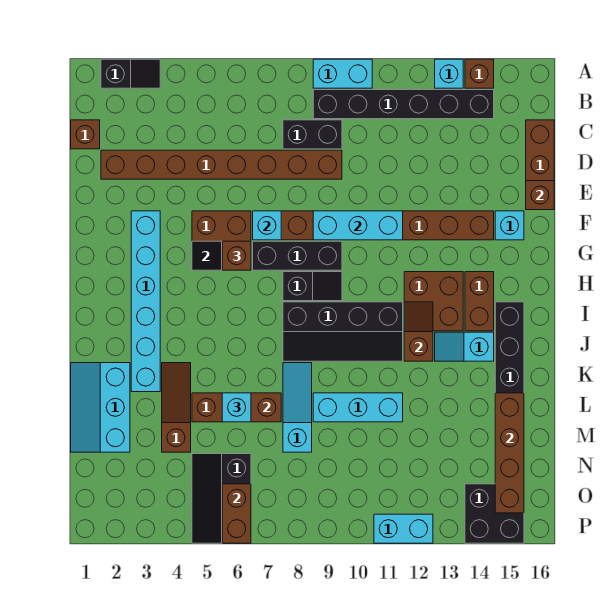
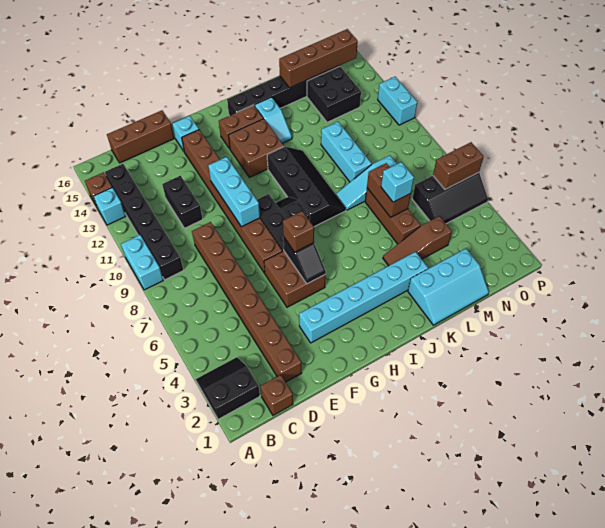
black slope A2:A3 level 1 top 2 -> black slope A2:B3 level 1 top 2
black brick C8:C9 level 1 -> black brick D11:D12 level 1
brown brick E16 level 2 -> none
cyan brick F7 level 2 -> none
brown slope I12:J12 level 2 top J -> none
black brick O14:P15 level 1 -> black brick M13:N14 level 1

